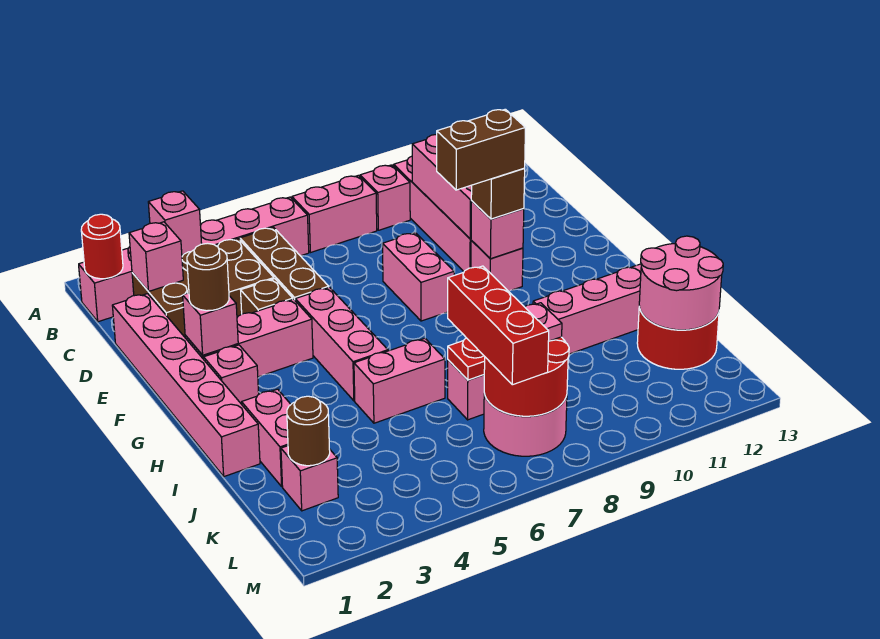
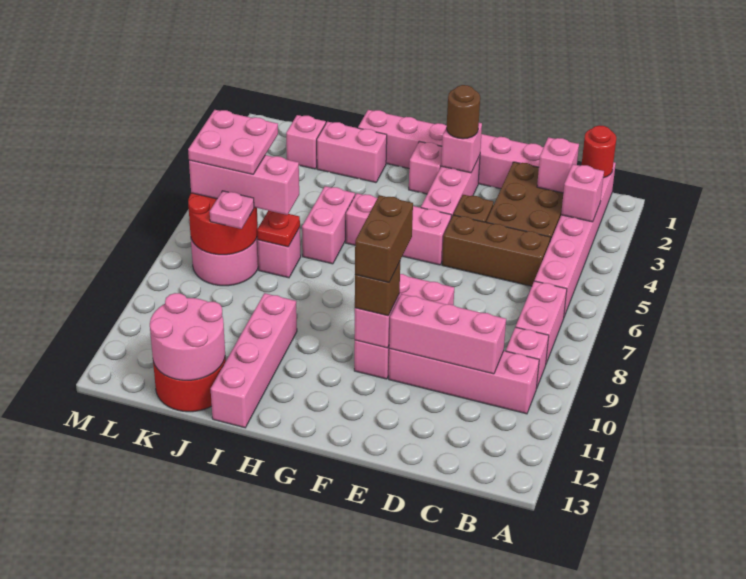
red brick J7:L7 level 3 -> pink brick J7:L7 level 3
brown round brick K2 level 2 -> none
none -> pink plate K6:L7 level 4

